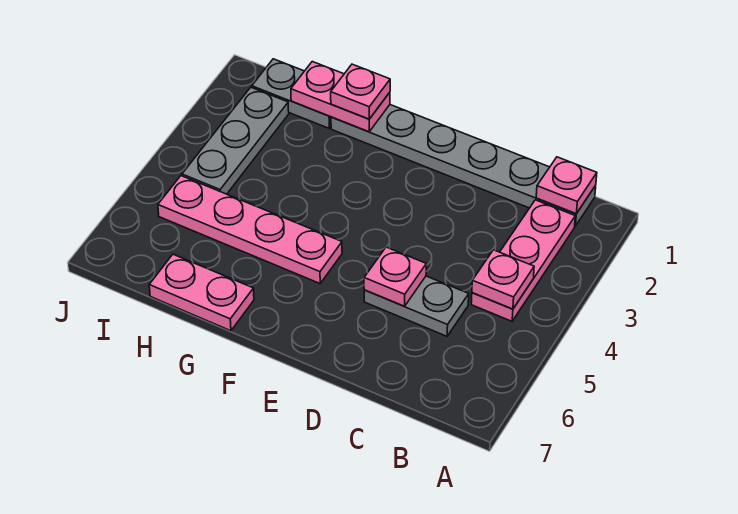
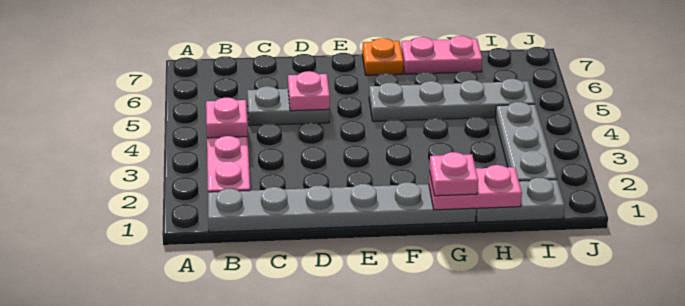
pink plate B1 level 2 -> none
pink plate F5:I5 level 1 -> grey plate F5:I5 level 1
none -> orange plate F7 level 1

